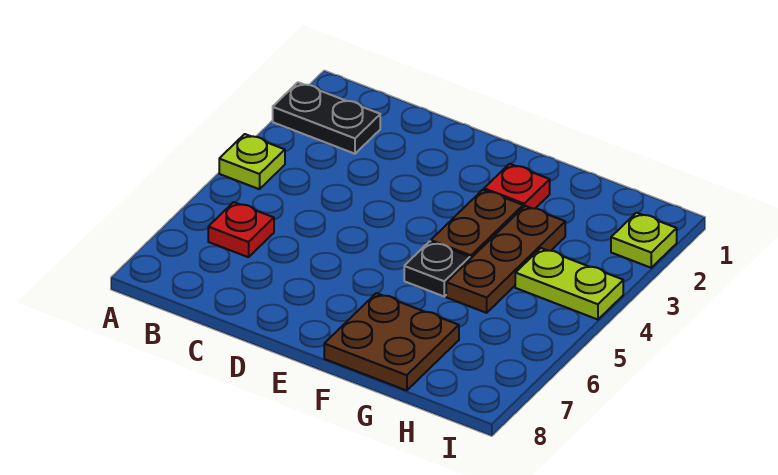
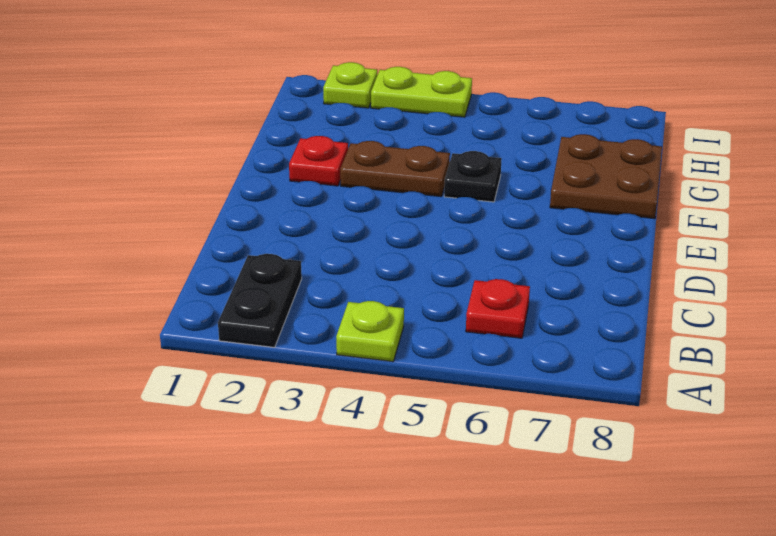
brown plate G3:G5 level 1 -> none
lime plate H4:I4 level 1 -> lime plate I3:I4 level 1

